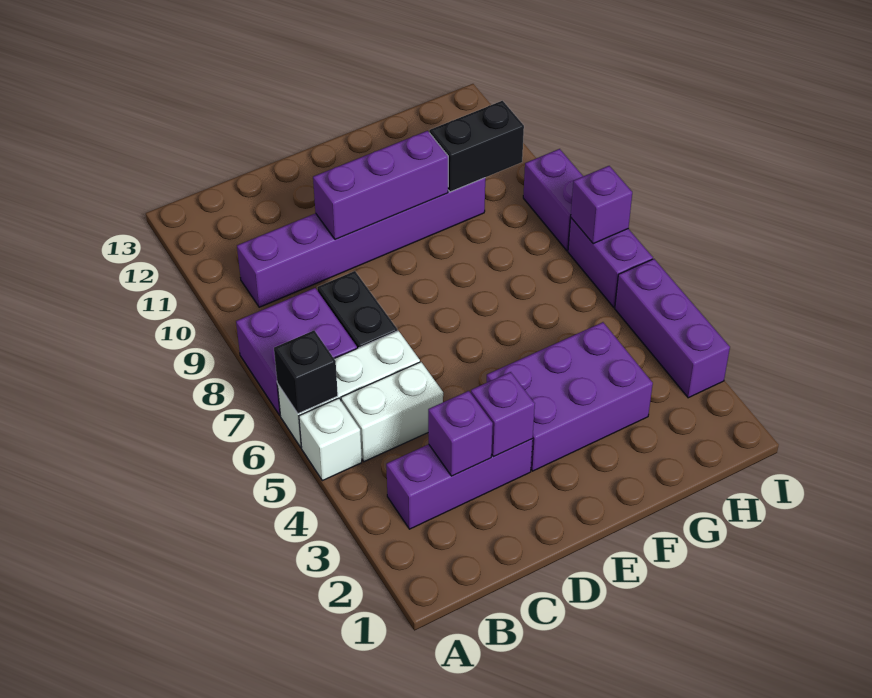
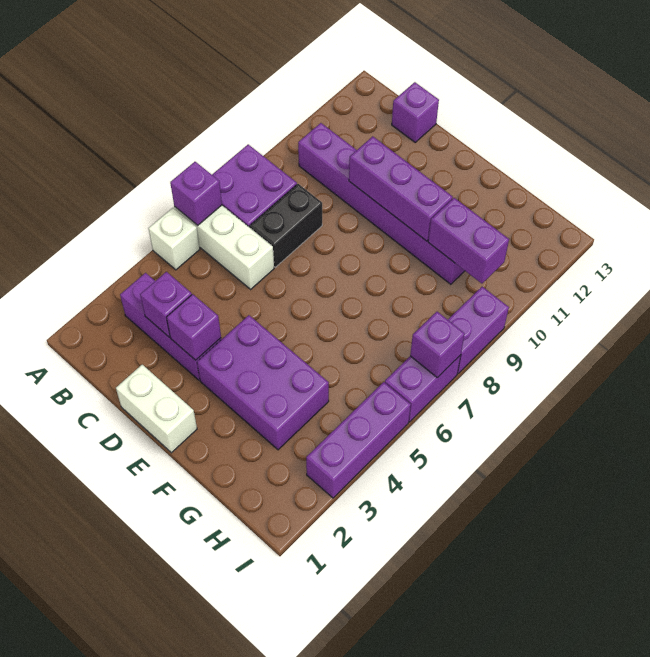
black brick A6 level 2 -> purple brick A6 level 2
white brick B5:C5 level 1 -> white brick D1:E1 level 1
none -> purple brick C13 level 1
black brick G10:H10 level 2 -> purple brick G10:H10 level 2

